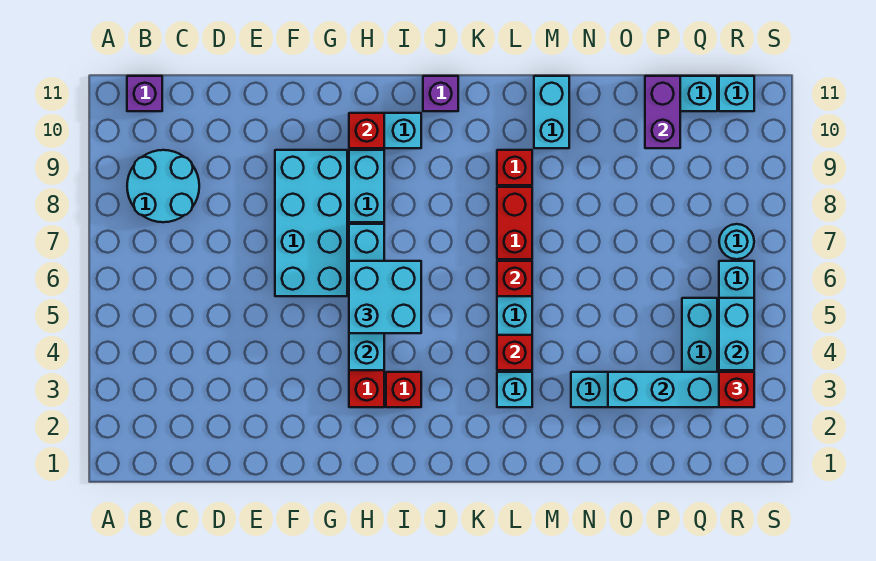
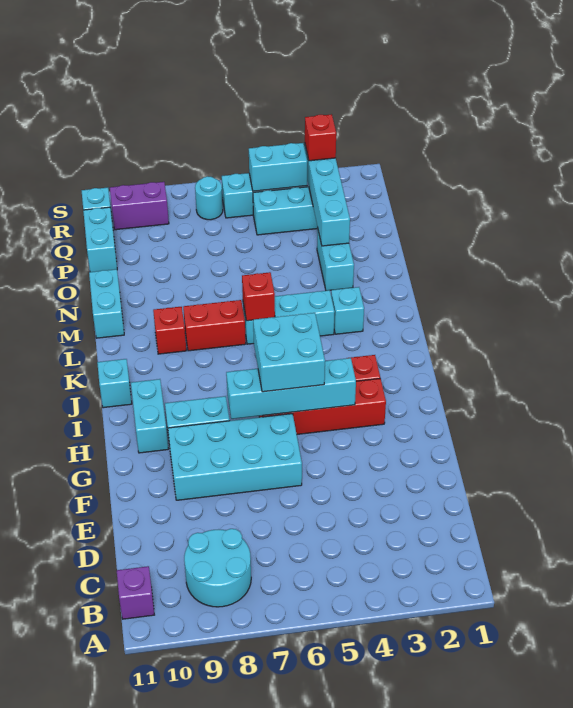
red brick H10 level 2 -> none
purple brick J11 level 1 -> cyan brick J11 level 1
red brick L4 level 2 -> none
cyan brick M10:M11 level 1 -> cyan brick M11:N11 level 1
purple brick P10:P11 level 2 -> purple brick R9:R10 level 1

